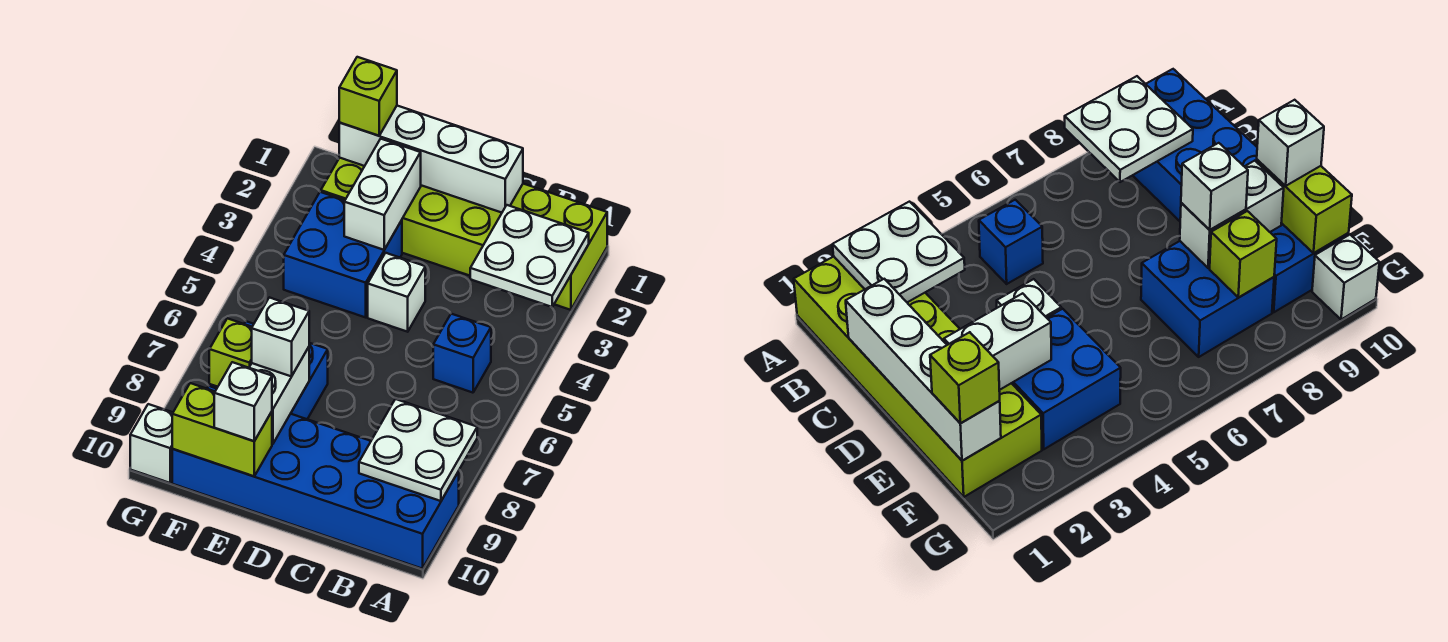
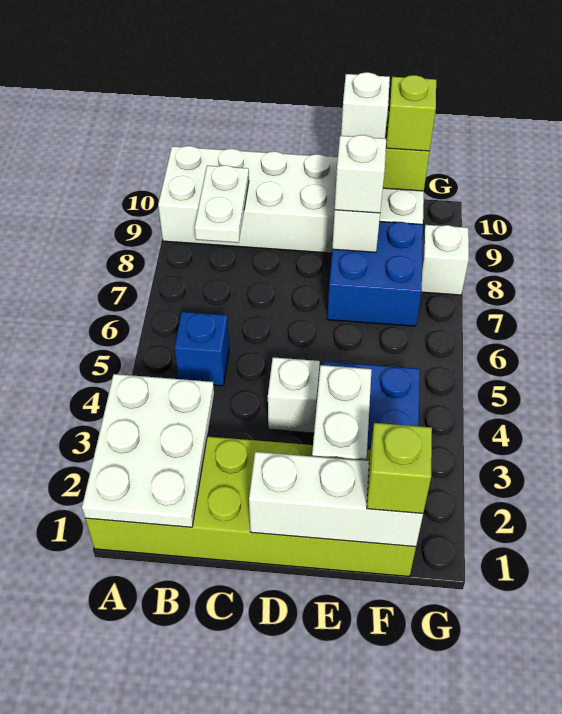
white plate A2:B3 level 2 -> white plate A1:B3 level 2
white plate A8:B9 level 2 -> white plate B8:B9 level 2
blue brick A9:F10 level 1 -> white brick A9:F10 level 1
white brick C1:F1 level 2 -> white brick D1:F1 level 2
lime brick F8 level 2 -> lime brick F10 level 3
white brick G10 level 1 -> white brick G8 level 1

